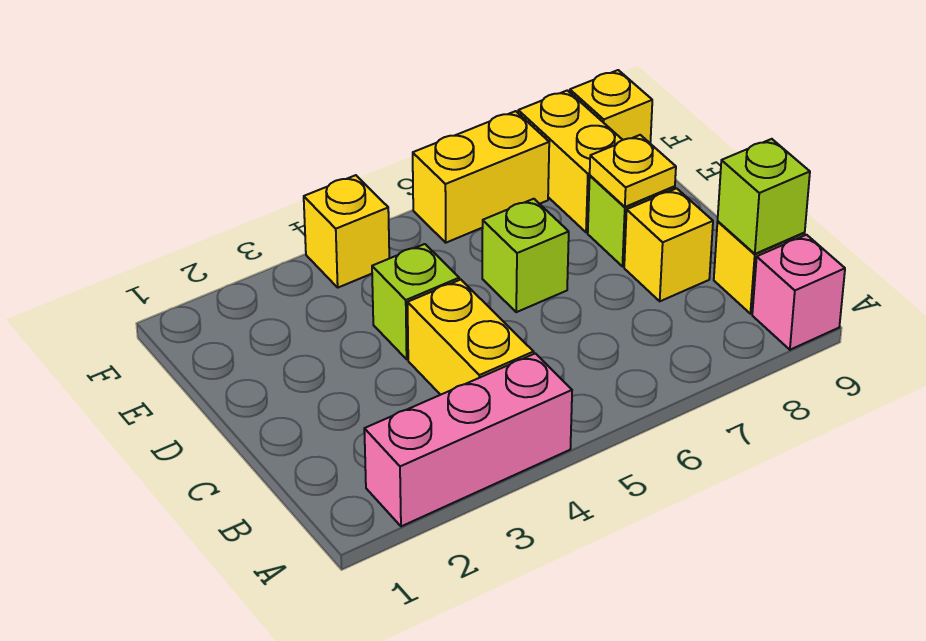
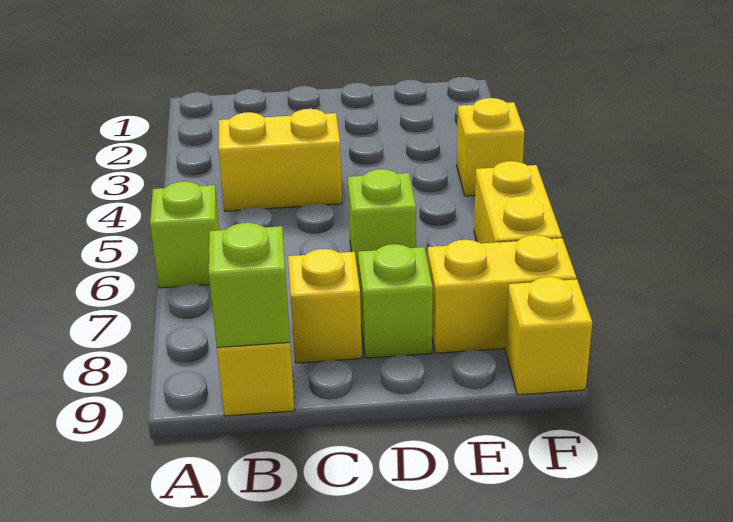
pink brick A2:A4 level 1 -> none
pink brick A9 level 1 -> none
lime brick D4 level 1 -> lime brick A6 level 1
yellow plate D8 level 2 -> none

